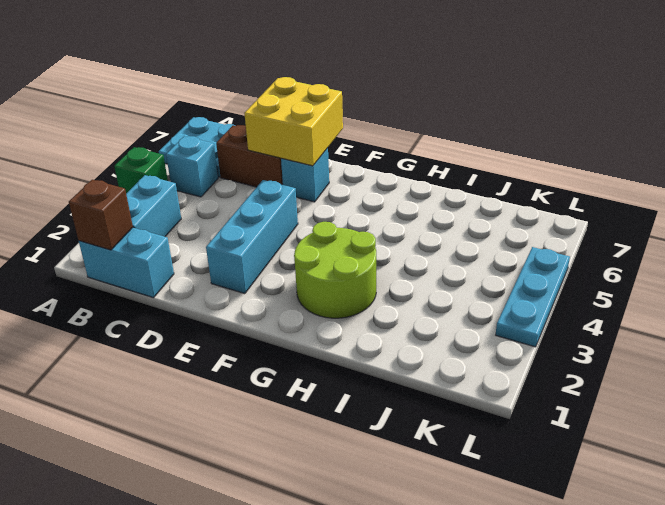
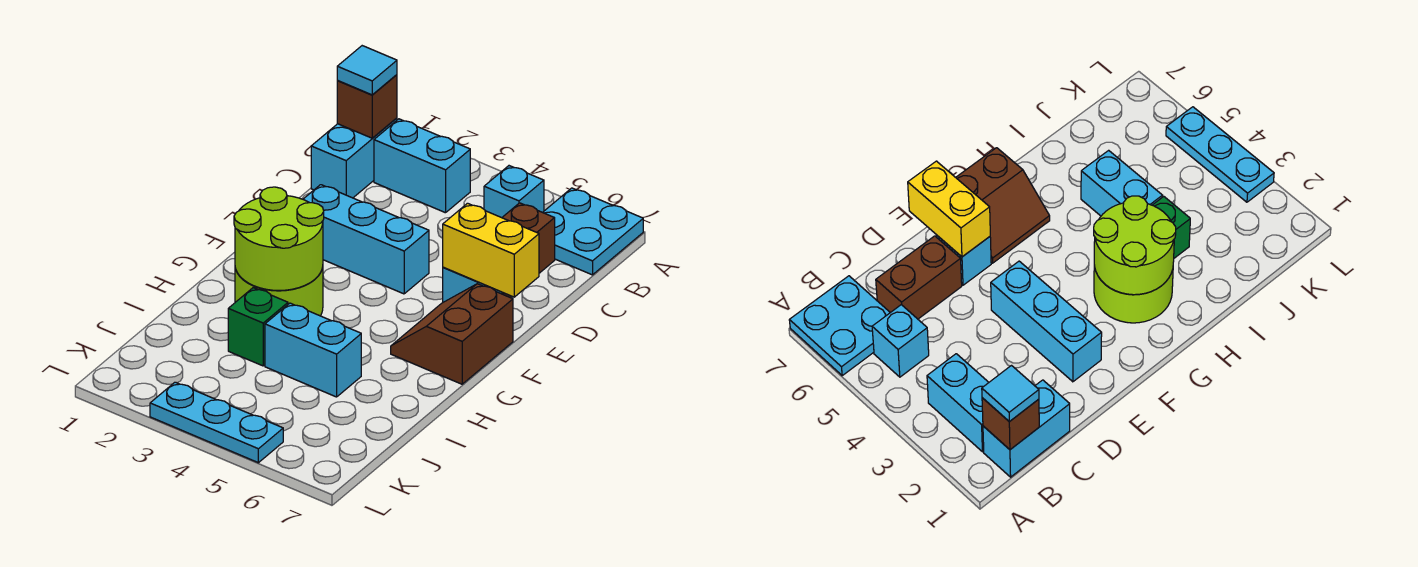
green brick A4 level 1 -> green brick I3 level 1
none -> cyan tile B1 level 3
yellow brick D6:E7 level 2 -> yellow brick E6:E7 level 2
none -> brown slope F6:G7 level 1 top 7
none -> lime round brick G2:H3 level 2
none -> cyan brick I4:I5 level 1

